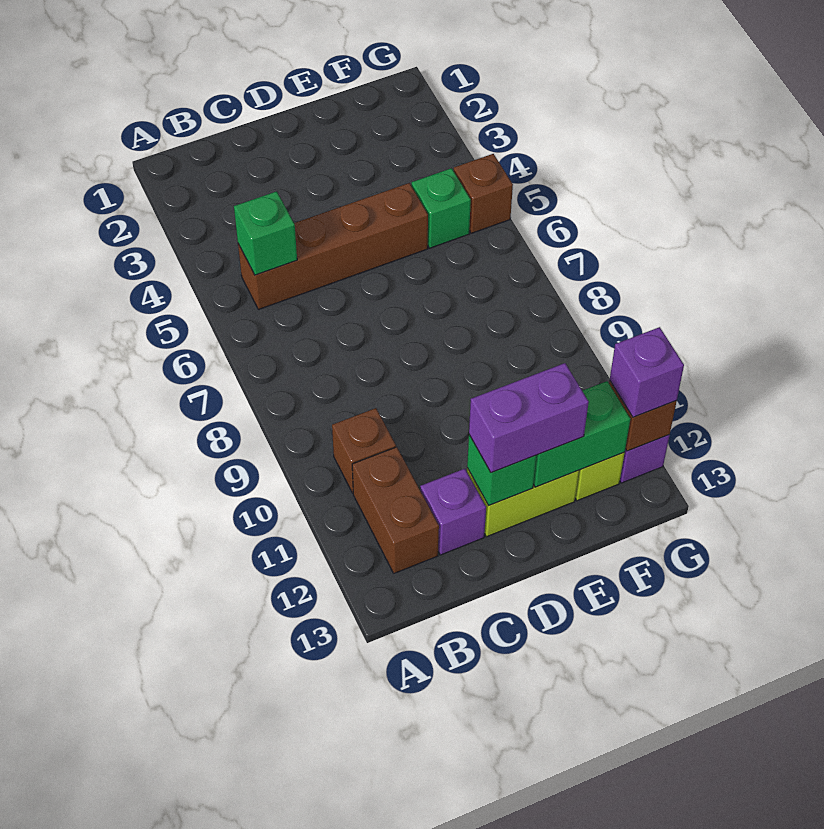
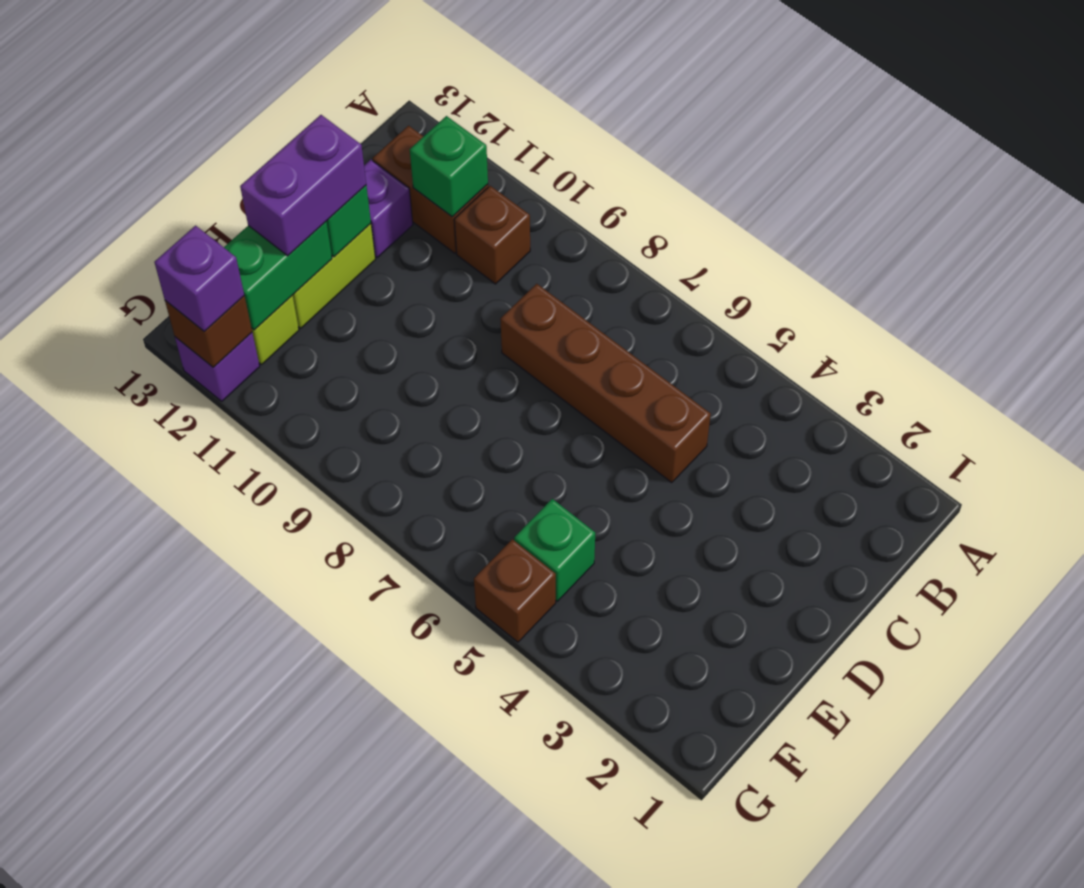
brown brick B5:E5 level 1 -> brown brick C5:C8 level 1
green brick B5 level 2 -> green brick B11 level 2

